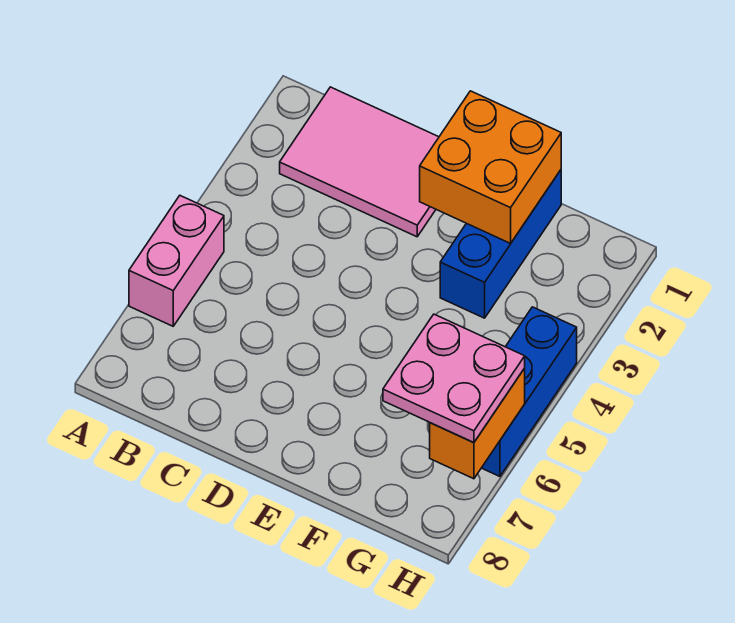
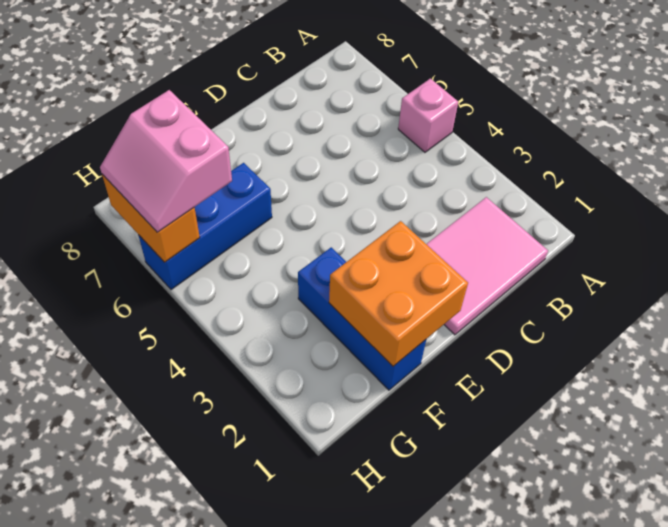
pink brick A5:A6 level 1 -> pink brick A5 level 1
pink plate G6:H7 level 3 -> pink slope G6:H7 level 3 top G
blue brick H4:H6 level 1 -> blue brick F6:H6 level 1

